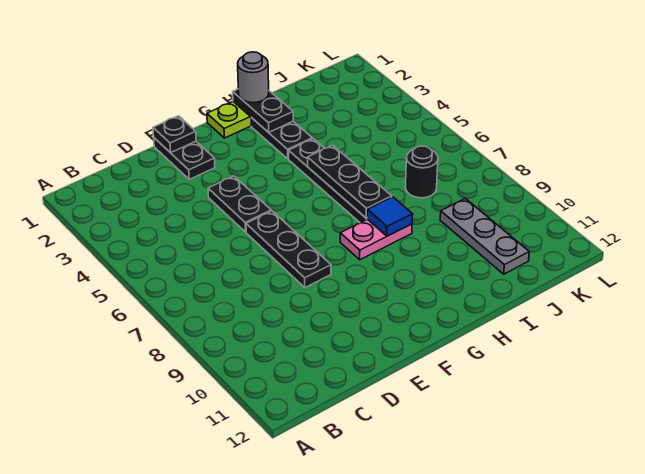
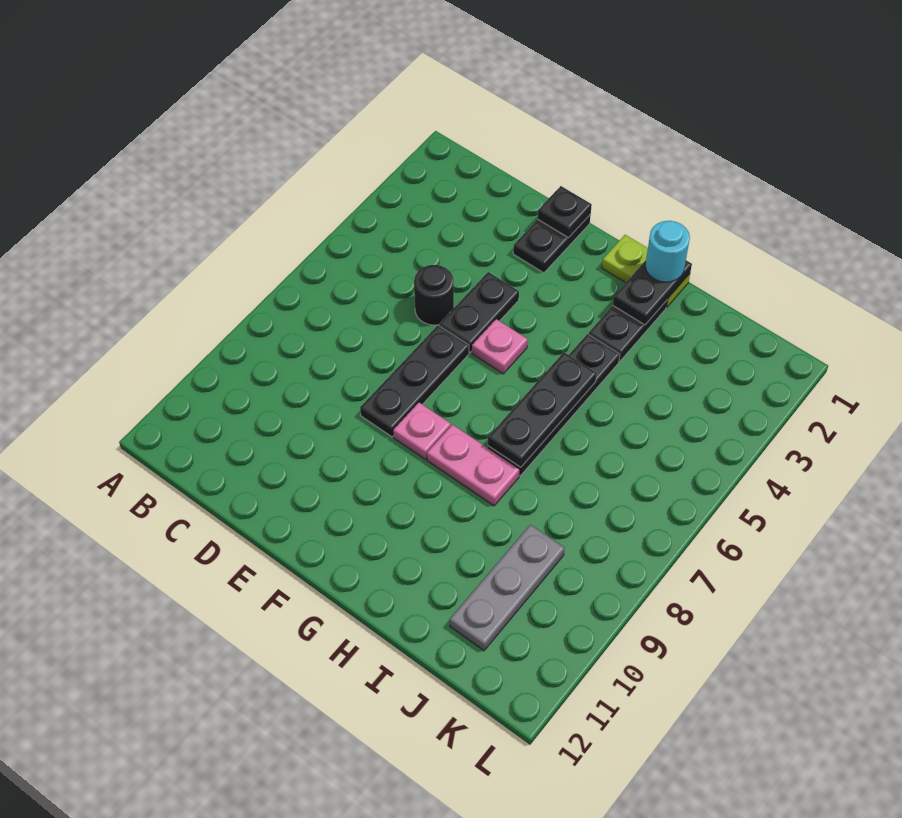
none -> pink plate F5 level 1
none -> pink plate F8 level 1
grey round brick H1 level 3 -> cyan round brick H1 level 3
blue tile H8 level 2 -> none
black round brick J7 level 1 -> black round brick D5 level 1

